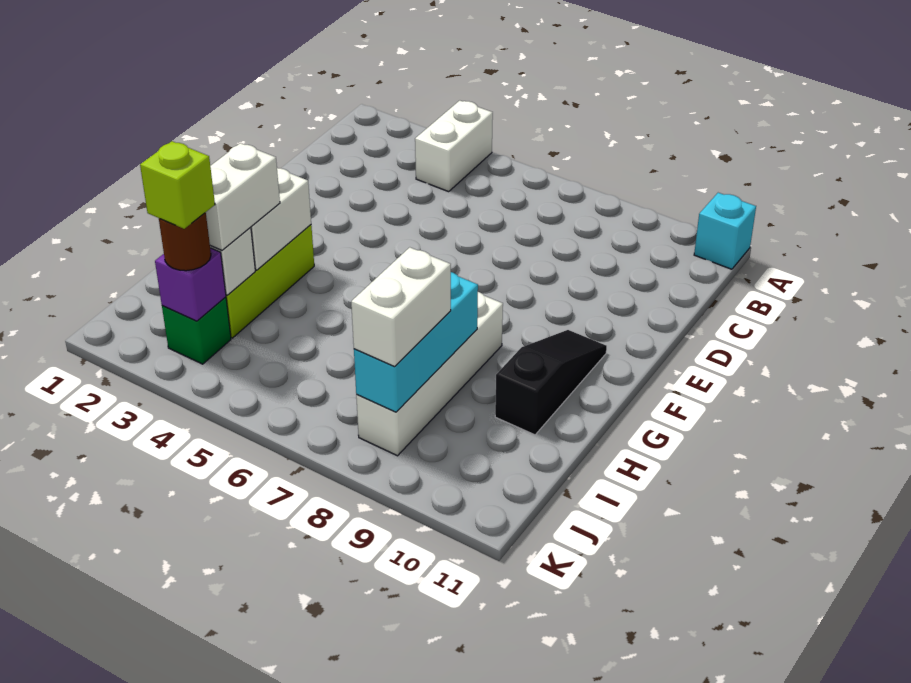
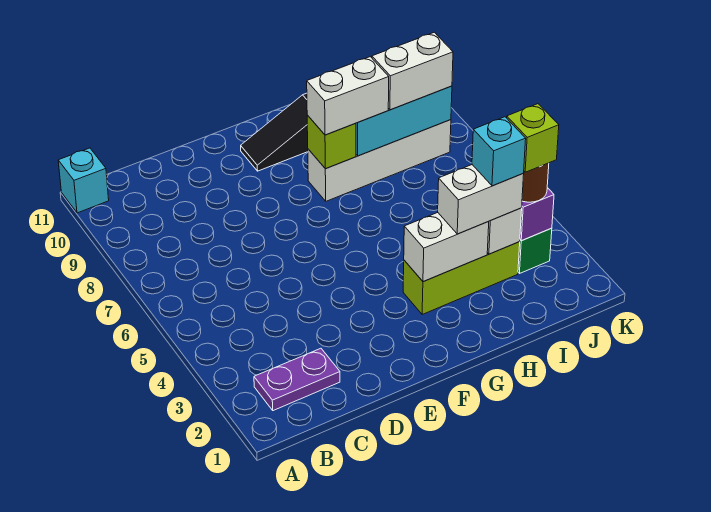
white brick A4:B4 level 1 -> white brick G8:H8 level 3
none -> purple plate B2:C2 level 1
none -> lime brick G8 level 2
none -> cyan brick I3 level 4

